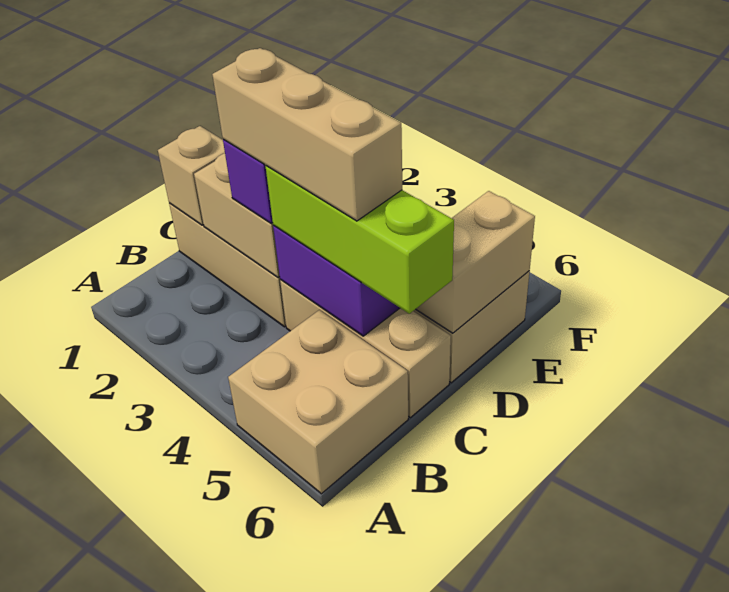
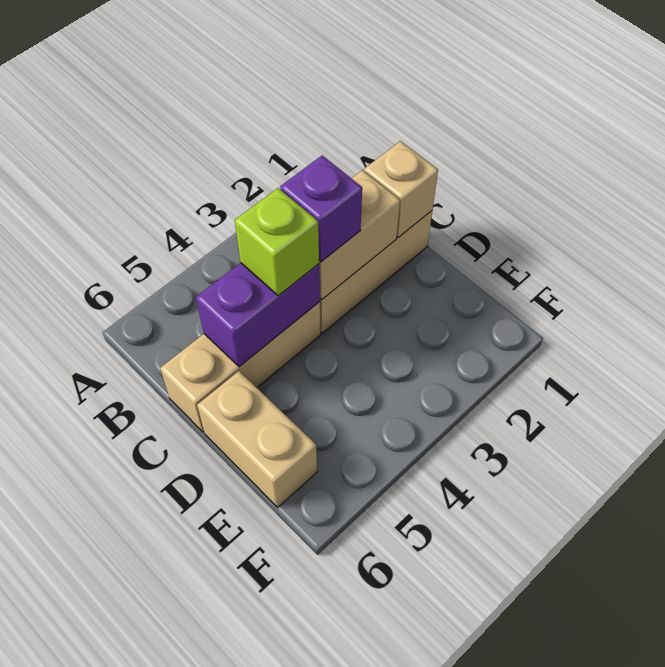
tan brick A5:B6 level 1 -> none
tan brick C3:C5 level 4 -> none
lime brick C4:C6 level 3 -> lime brick C4 level 3
tan brick D6:E6 level 2 -> none

